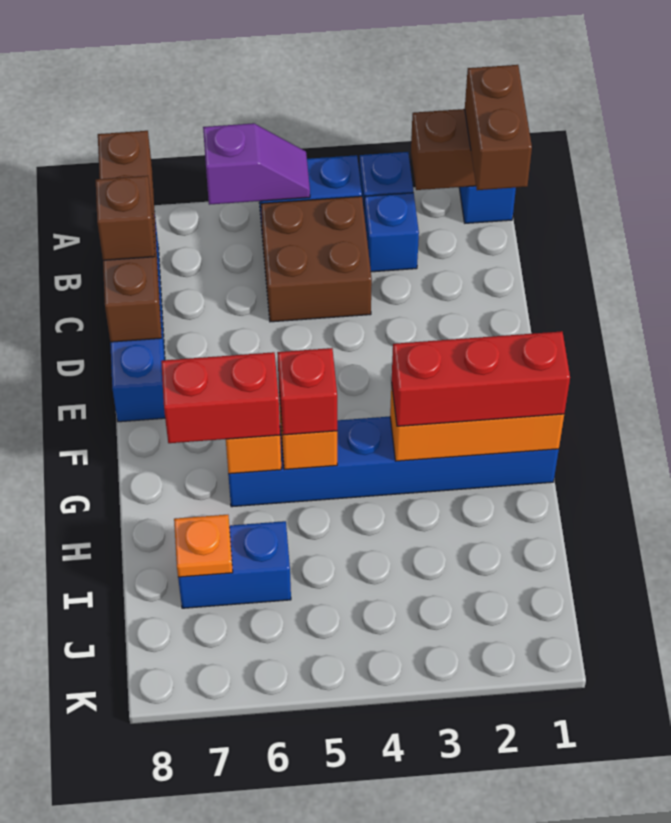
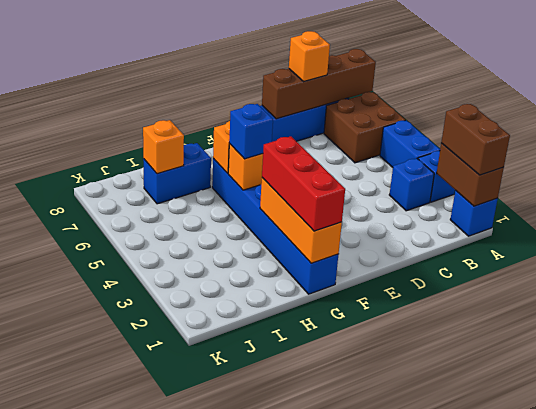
brown brick A1:B1 level 3 -> brown brick A1:A2 level 3
purple slope A5:A6 level 2 top 6 -> none
brown brick B4:C5 level 1 -> brown brick A6:B7 level 1
brown brick C8 level 3 -> orange brick C8 level 3
red brick G5 level 3 -> blue brick G5 level 3
red brick G6:G7 level 3 -> none
blue brick I6:I7 level 1 -> blue brick H7:I7 level 1
orange plate I7 level 2 -> orange brick I7 level 2

